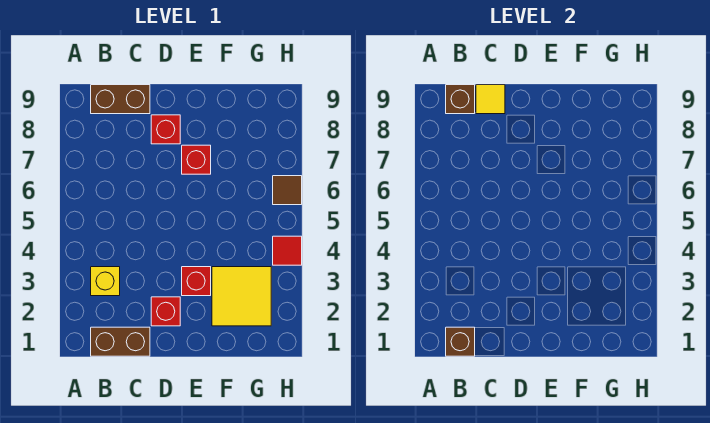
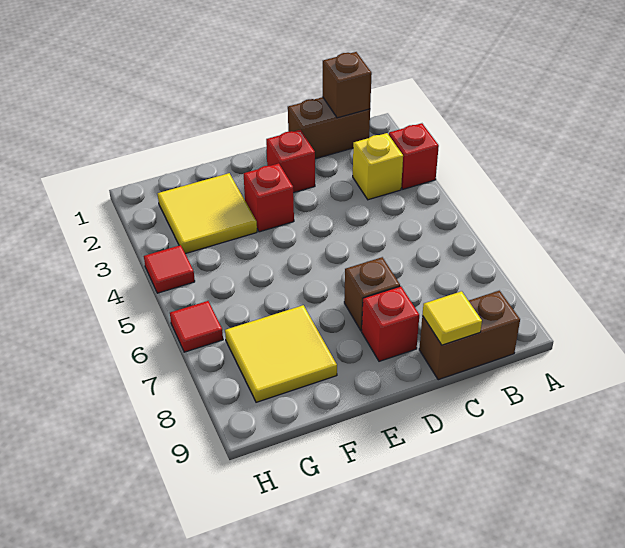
brown brick B9 level 2 -> brown brick D7 level 1
red brick E7 level 1 -> red brick A3 level 1
none -> yellow tile F7:G8 level 1
brown tile H6 level 1 -> red tile H6 level 1

